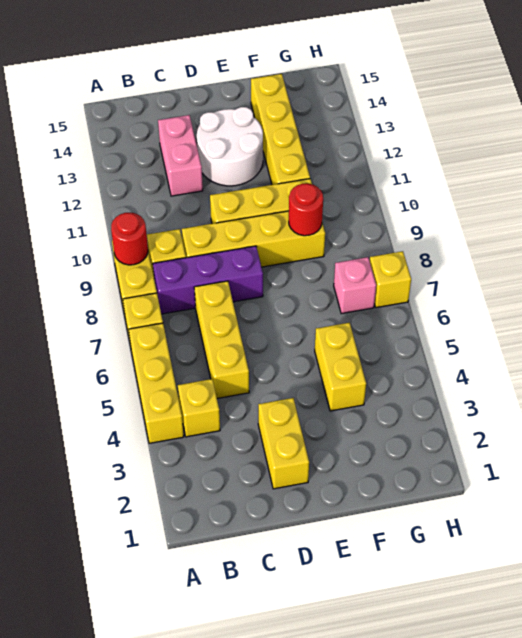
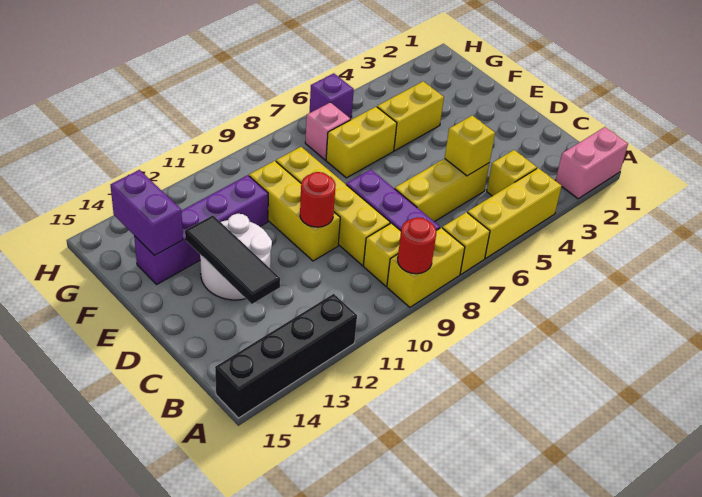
none -> black brick A12:A15 level 1
pink brick C12:C13 level 1 -> pink brick A1:A2 level 1
none -> black tile C13:E13 level 2
yellow brick D2:D3 level 1 -> yellow brick F6:F7 level 1
red round brick F9 level 2 -> red round brick D10 level 2
yellow brick F11:F14 level 1 -> purple brick F11:F14 level 1
none -> purple brick F14:G14 level 2
none -> purple brick H6 level 1
yellow brick H7 level 1 -> yellow brick C5 level 2

